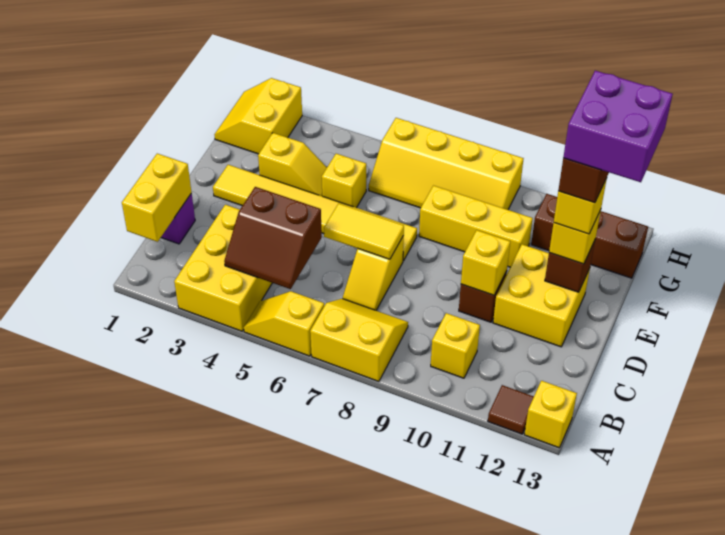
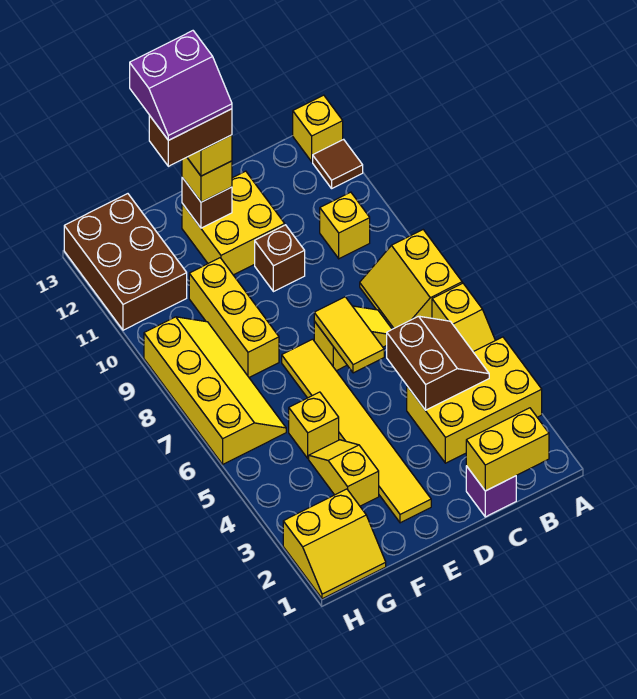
yellow brick D10 level 2 -> none
purple brick E12:F13 level 6 -> purple slope E12:F13 level 6 top 13
brown brick G11:G13 level 1 -> brown brick G11:H13 level 1

